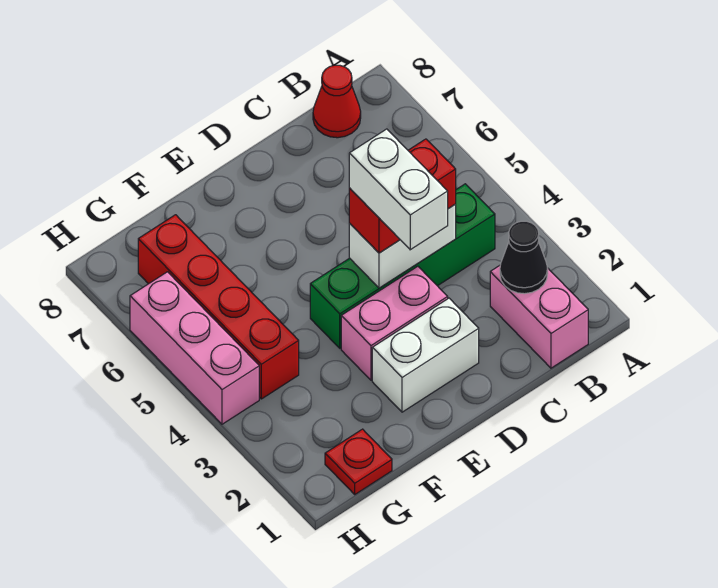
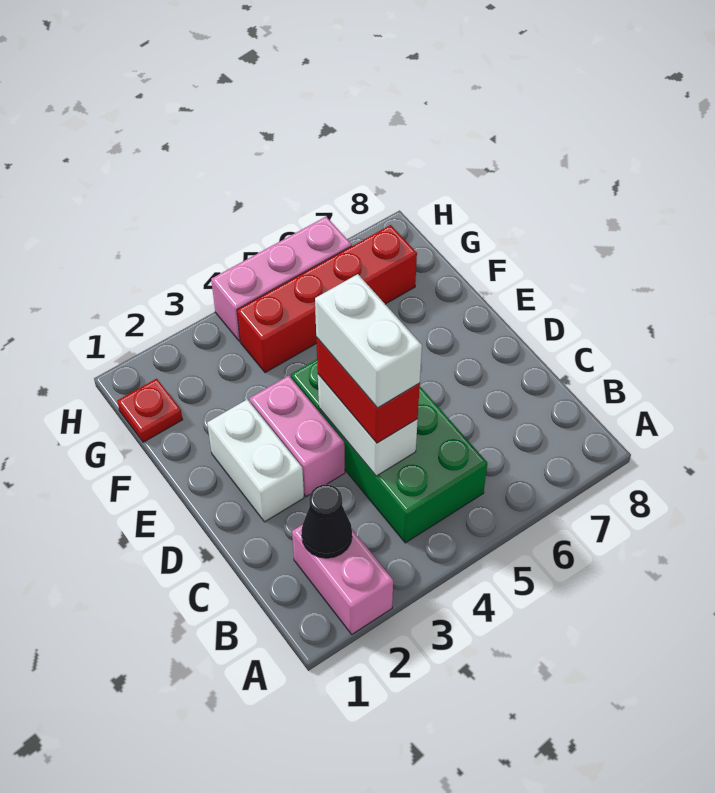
pink brick B1:B2 level 1 -> pink brick A2:B2 level 1
green brick B4:E4 level 1 -> green brick B4:E5 level 1
red cone B8 level 1 -> none
white brick D3:D4 level 4 -> white brick C4:D4 level 4

